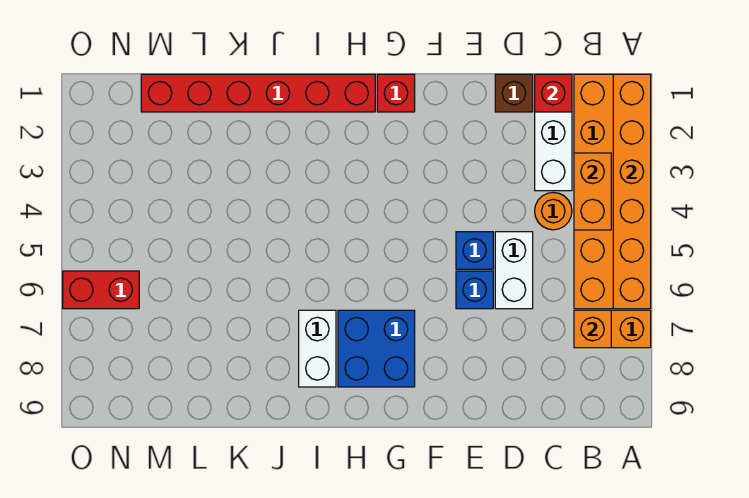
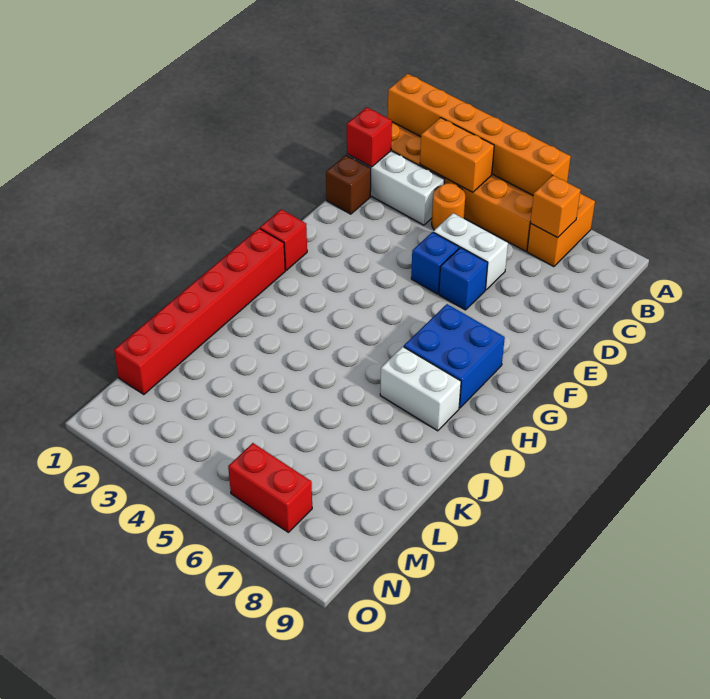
red brick N6:O6 level 1 -> red brick N6:N7 level 1

